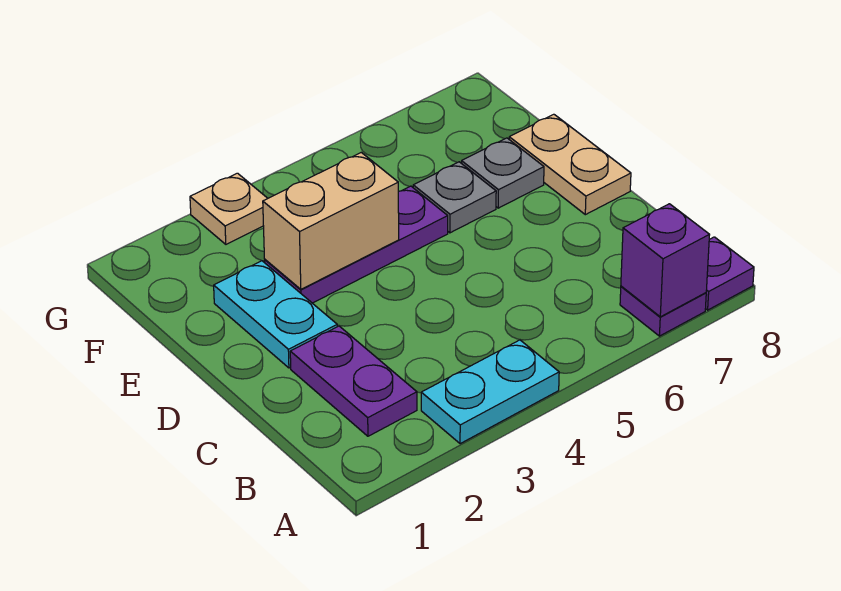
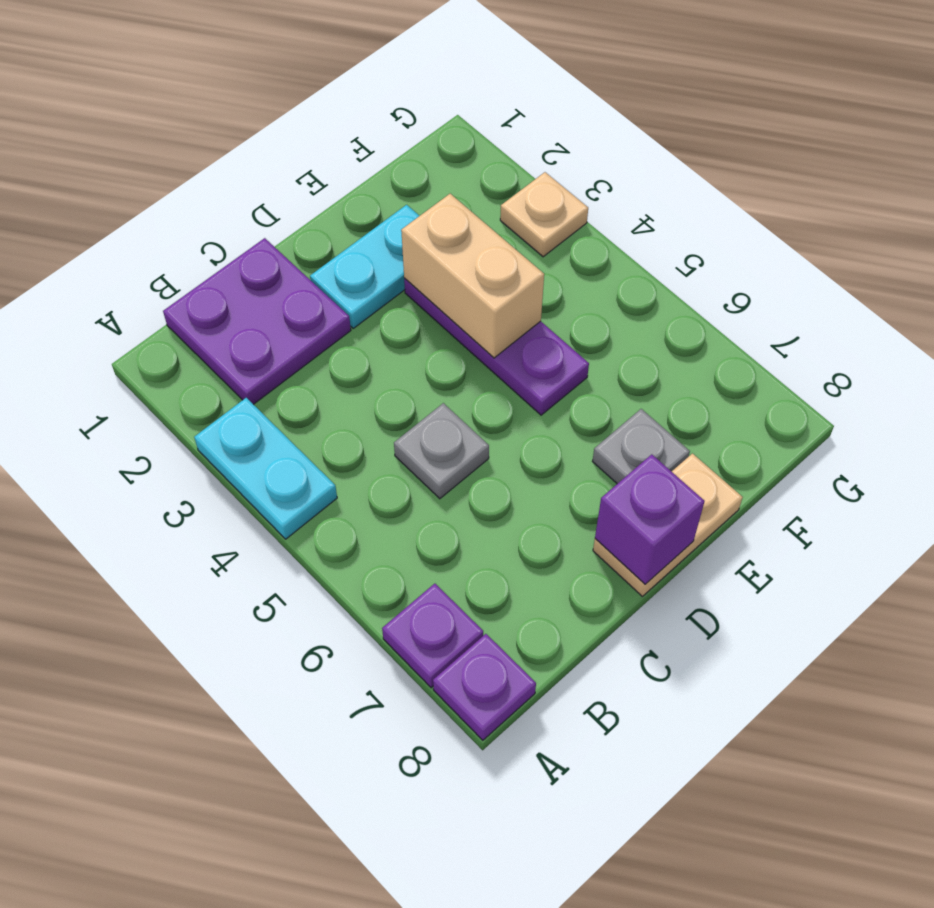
purple brick A7 level 2 -> purple brick D8 level 2
purple plate B2:C2 level 1 -> purple plate B1:C2 level 1
grey plate E6 level 1 -> grey plate C5 level 1

